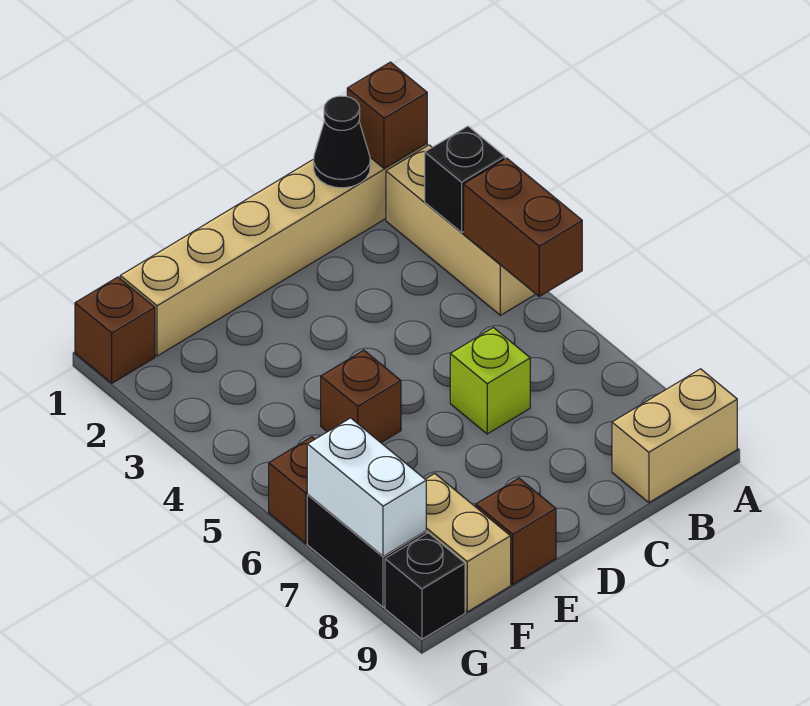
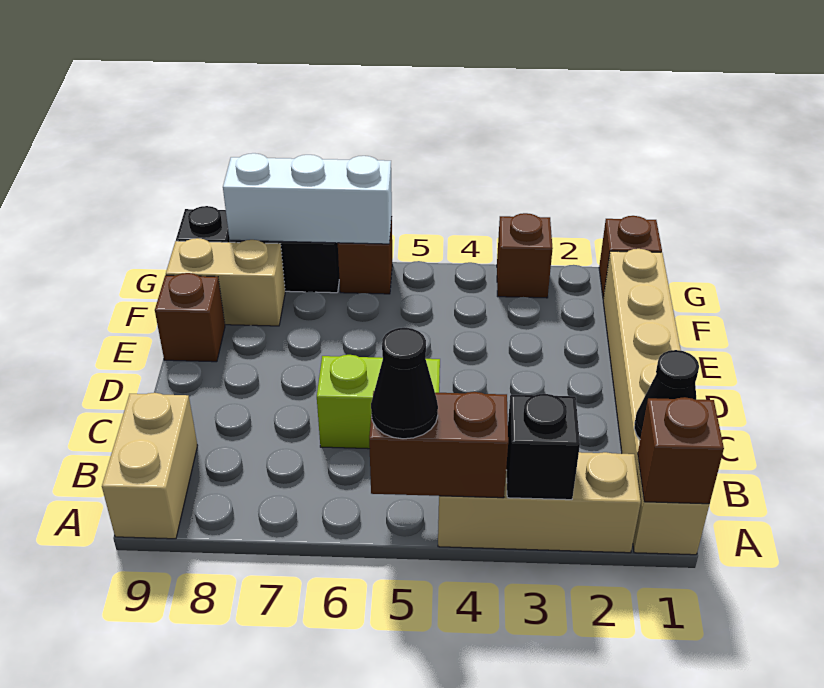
none -> black cone A5 level 3
lime brick C6 level 1 -> lime brick C5:C6 level 1
brown brick E5 level 1 -> brown brick G3 level 1
white brick G7:G8 level 2 -> white brick G6:G8 level 2

